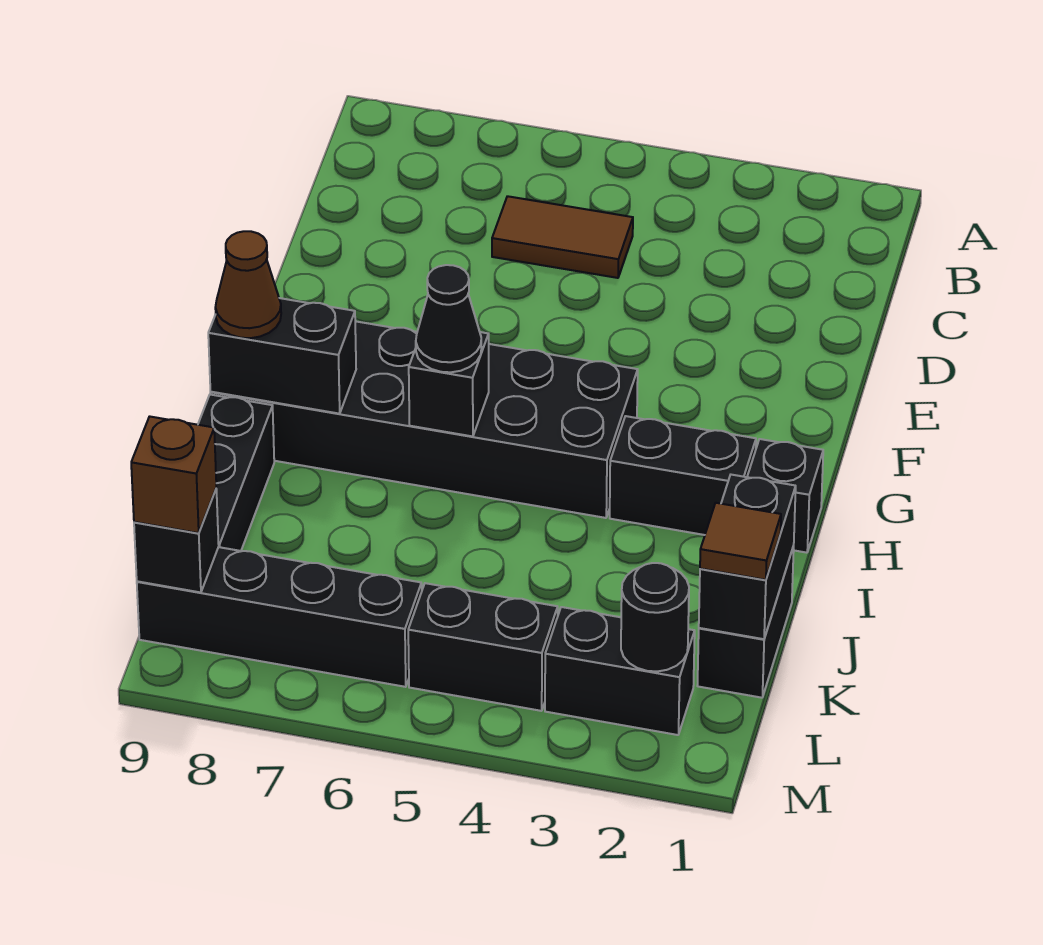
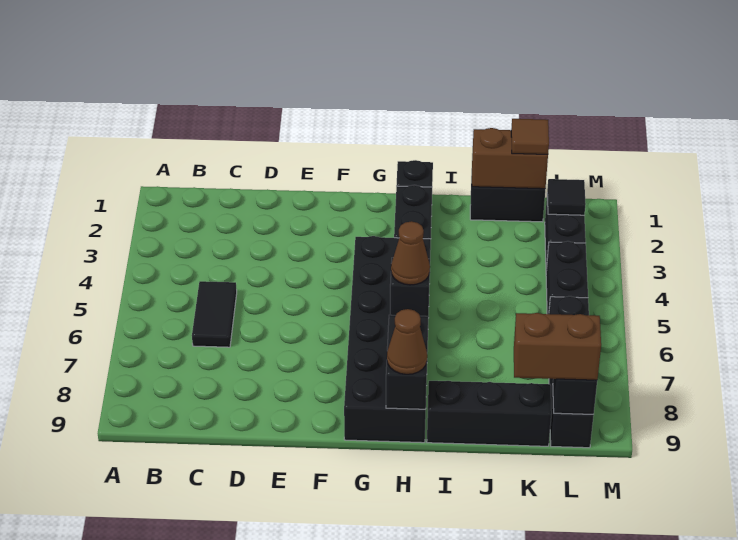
brown tile C5:C6 level 1 -> black tile C5:C6 level 1
black cone H6 level 3 -> brown cone H6 level 3
black brick J1:K1 level 2 -> brown brick J1:K1 level 2
black round brick L2 level 2 -> black tile L2 level 2
brown brick L9 level 3 -> brown brick K9:L9 level 3

